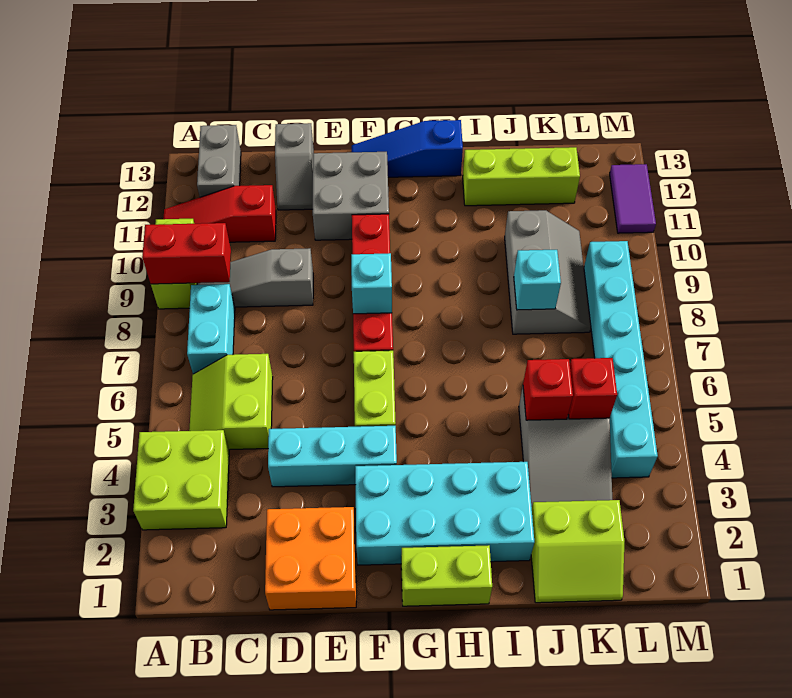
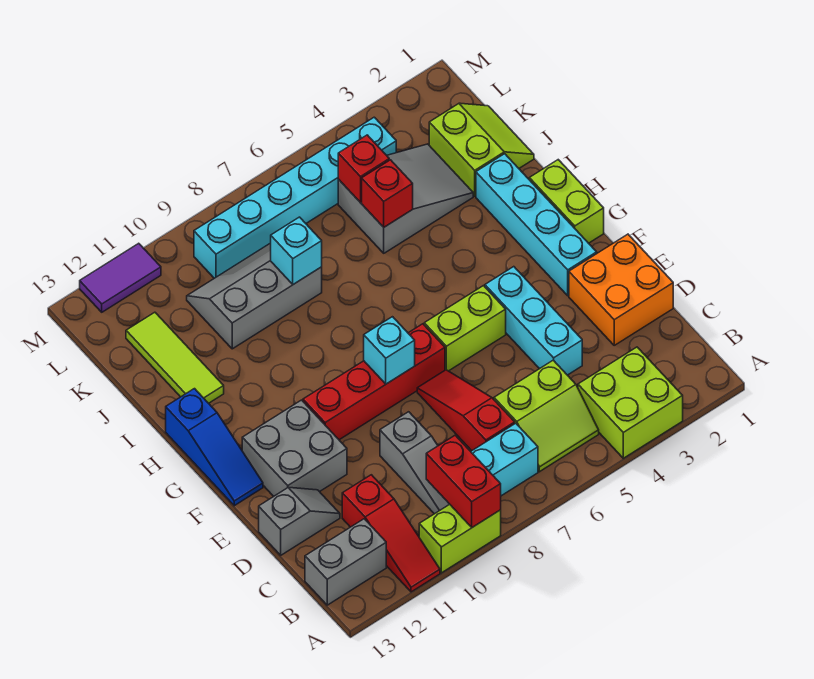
none -> red slope C7:E7 level 1 top C
cyan brick F2:I3 level 1 -> cyan brick F2:I2 level 1
lime brick I12:K12 level 1 -> lime tile I12:K12 level 1

